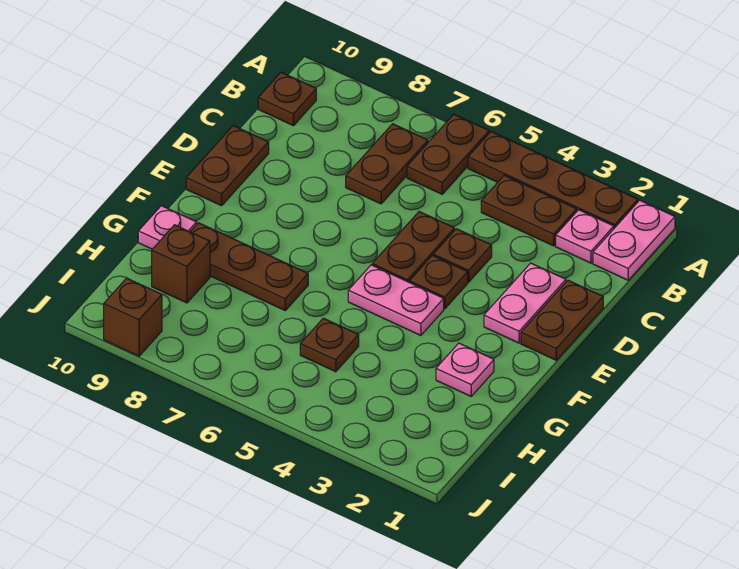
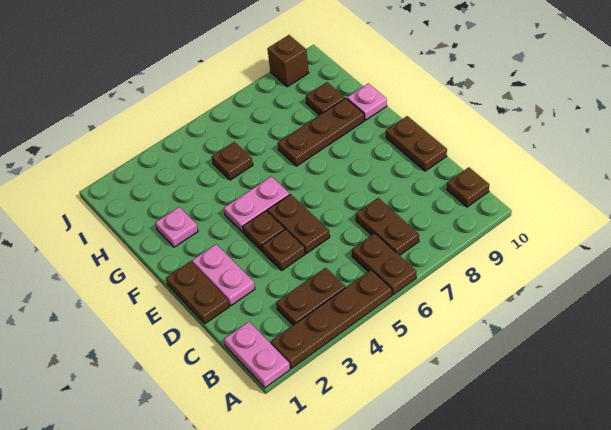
pink plate B2 level 1 -> none
brown brick H9 level 1 -> brown plate H9 level 1

